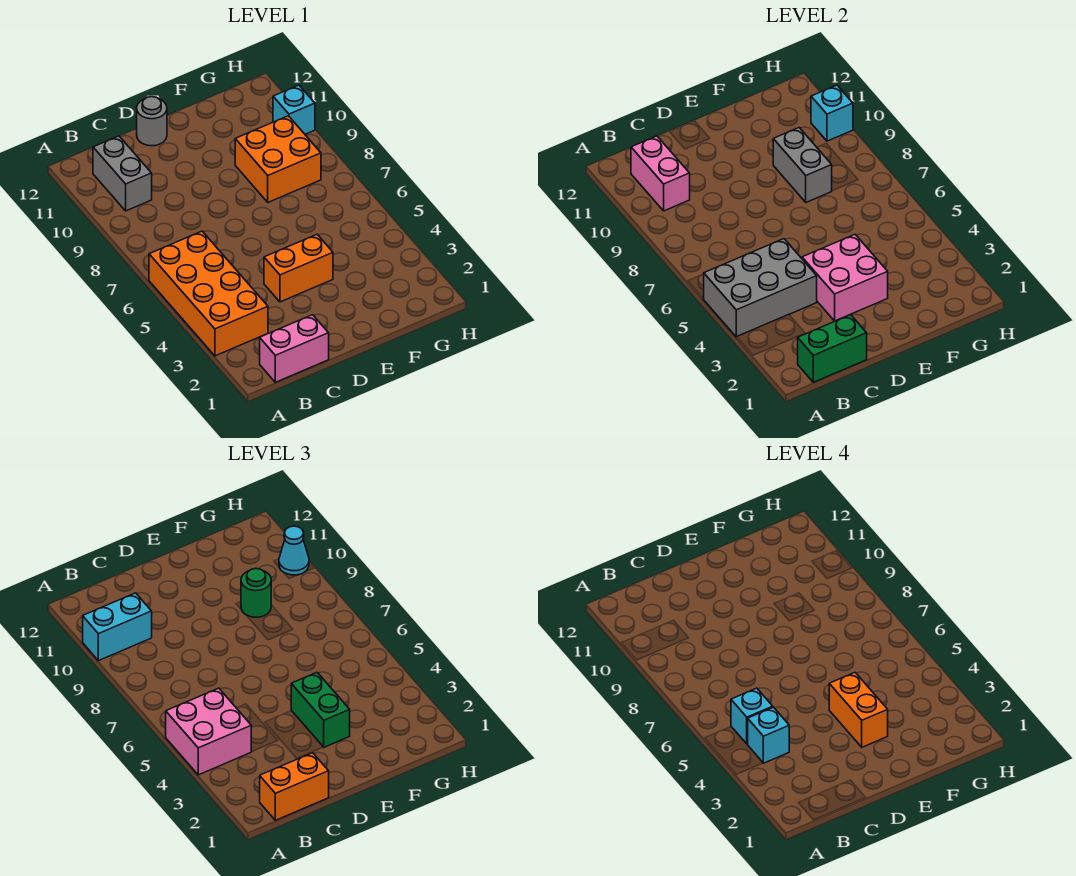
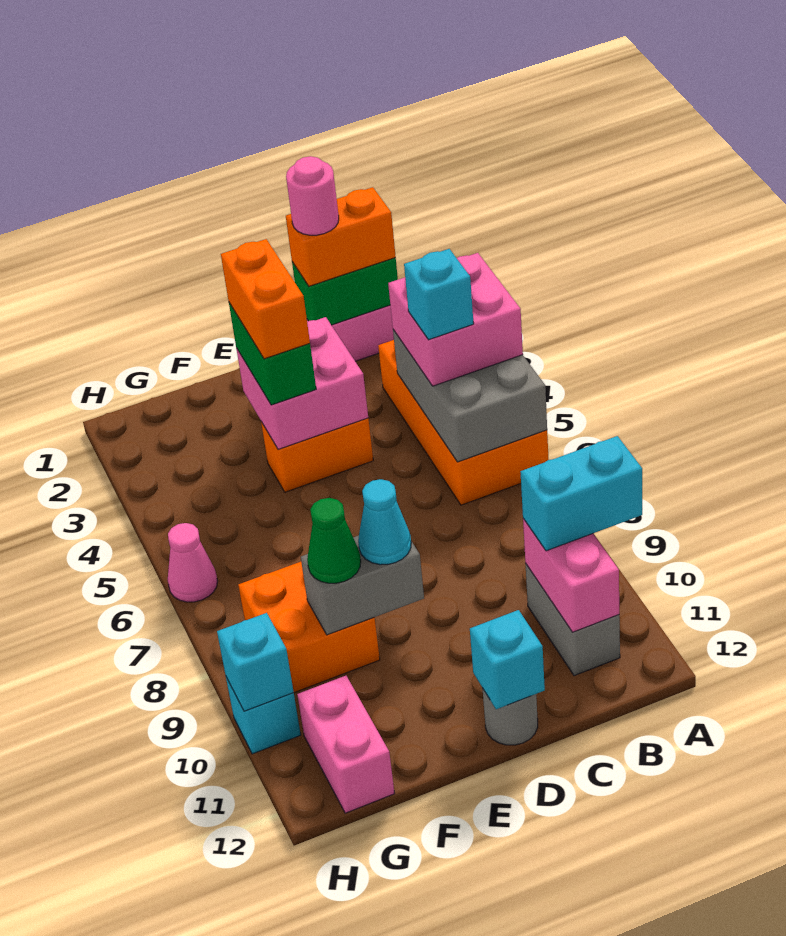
grey brick A4:C5 level 2 -> grey brick A4:B6 level 2
cyan brick B4 level 4 -> cyan brick D12 level 2
none -> pink round brick C1 level 4
grey brick F8:F9 level 2 -> grey brick E9:F9 level 2
green round brick F9 level 3 -> green cone F9 level 3
none -> pink brick G11:G12 level 1
none -> pink cone H6 level 1
cyan cone H10 level 3 -> cyan cone E9 level 3

